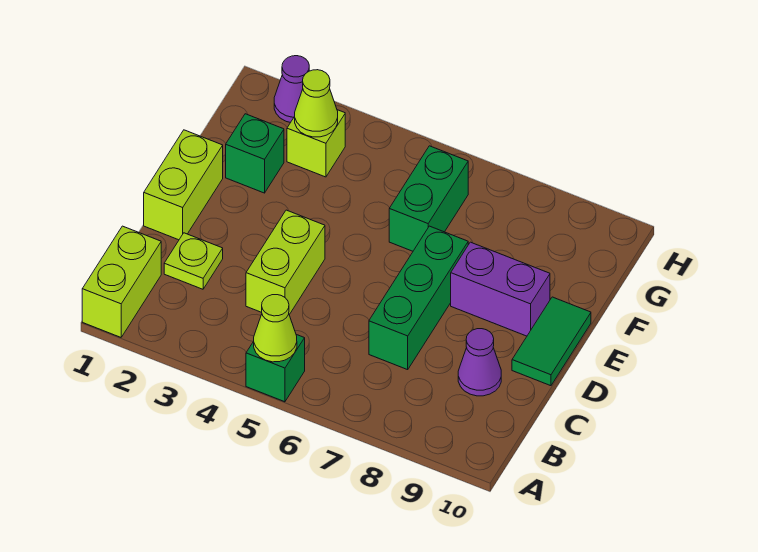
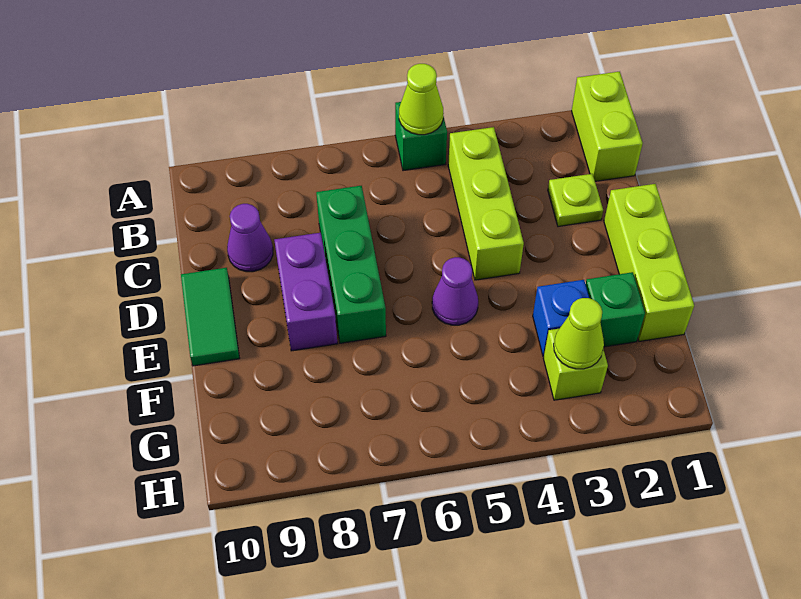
lime brick C4:D4 level 1 -> lime brick B4:D4 level 1
lime brick D1:E1 level 1 -> lime brick D1:F1 level 1
purple brick E8:E9 level 1 -> purple brick D8:E8 level 1
none -> blue brick F3 level 1
green brick F6:G6 level 1 -> none
purple cone H2 level 1 -> purple cone E5 level 1

